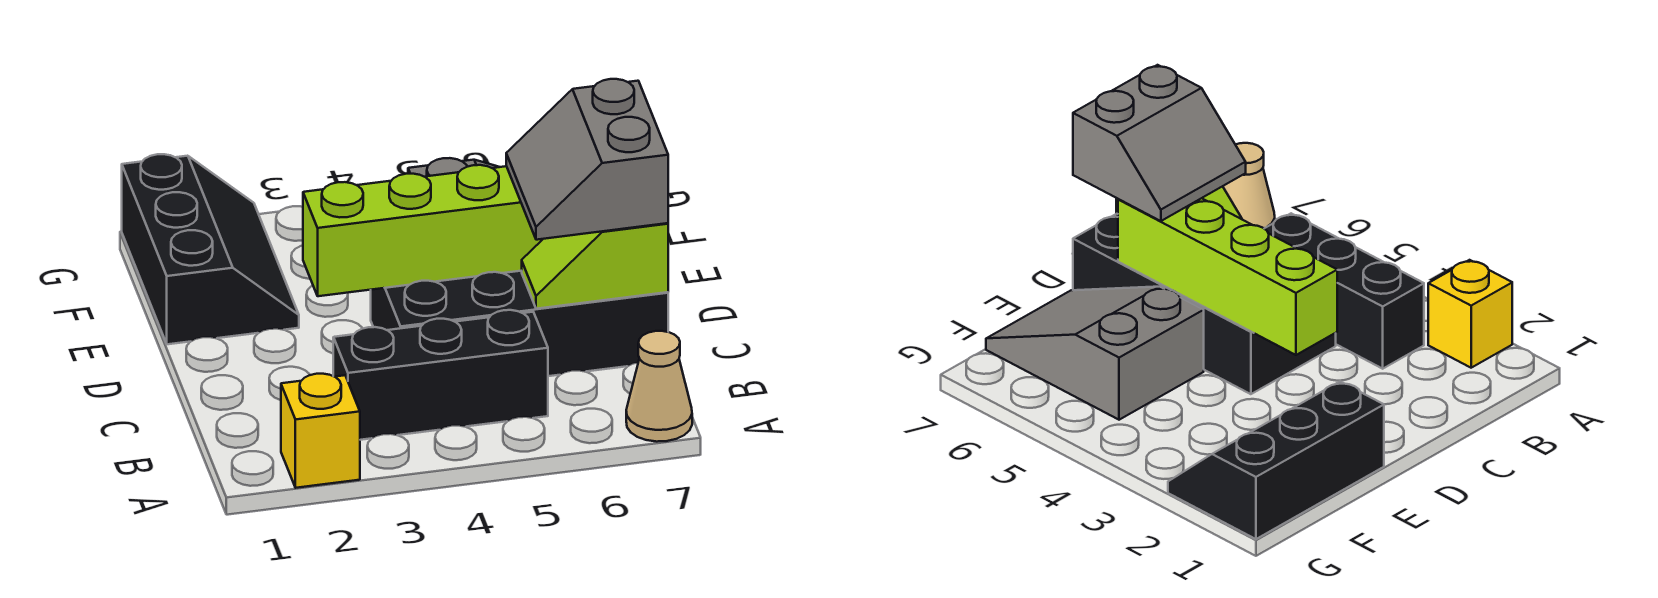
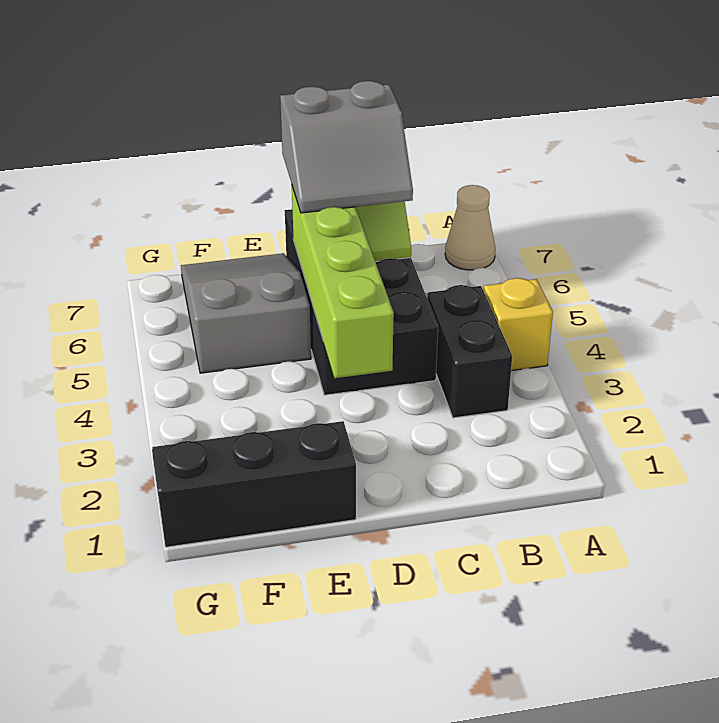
yellow brick A2 level 1 -> yellow brick A4 level 1
black brick B3:B5 level 1 -> black brick B3:B4 level 1

